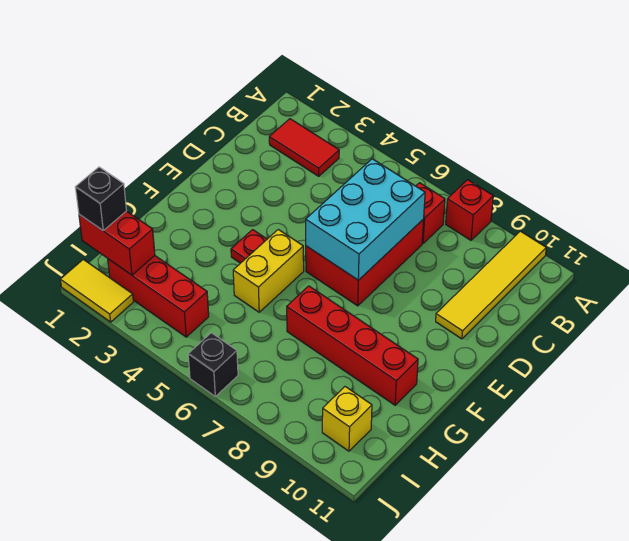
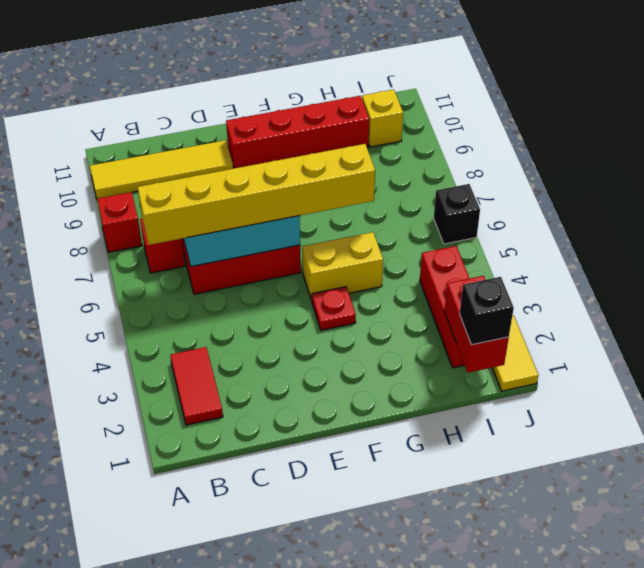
none -> yellow brick B6:G6 level 3
red brick G7:G10 level 1 -> red brick E10:H10 level 1

